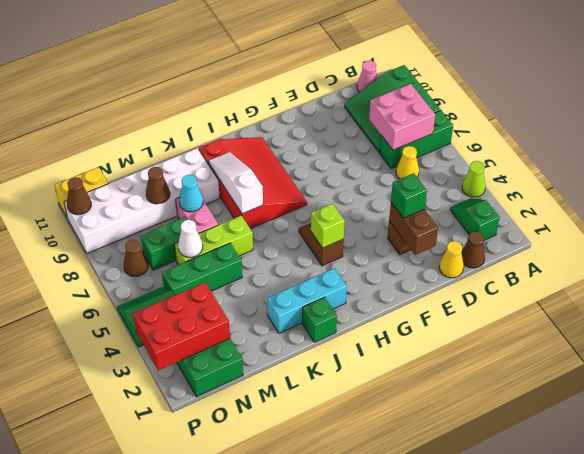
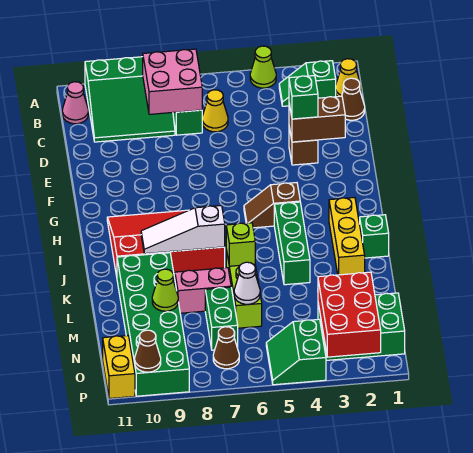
yellow cone D1 level 1 -> yellow cone B1 level 1
lime brick H4 level 2 -> lime brick K6 level 2
cyan brick I2:K2 level 1 -> yellow brick I2:K2 level 1
white brick K9:P10 level 1 -> green brick K9:P10 level 1
green brick L5:N5 level 1 -> green brick I4:K4 level 1
cyan cone L8 level 2 -> none
brown cone M9 level 2 -> lime cone M9 level 2

